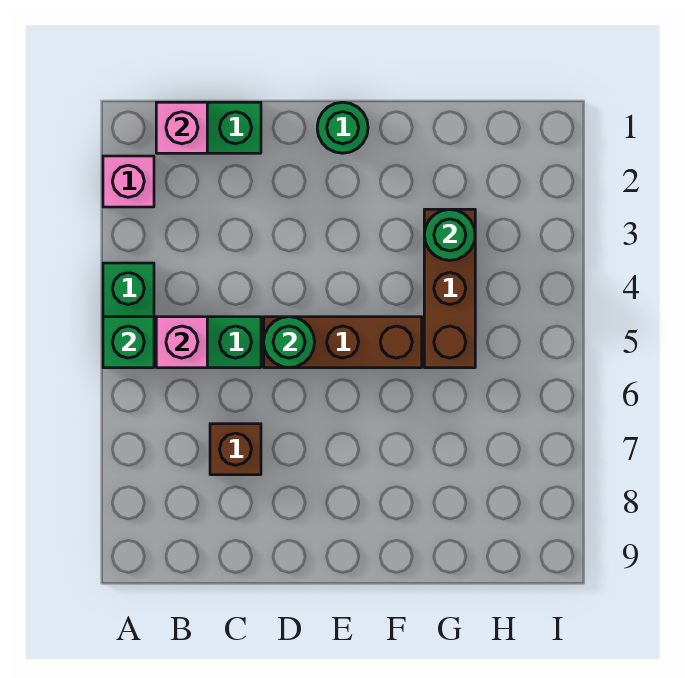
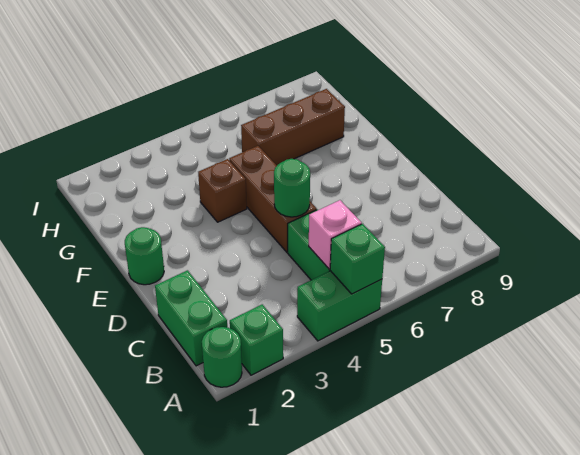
pink brick A2 level 1 -> green brick A2 level 1
pink brick B1 level 2 -> none
brown brick C7 level 1 -> brown brick F4 level 1
brown brick G3:G5 level 1 -> brown brick G6:G8 level 1
green round brick G3 level 2 -> green round brick A1 level 1

